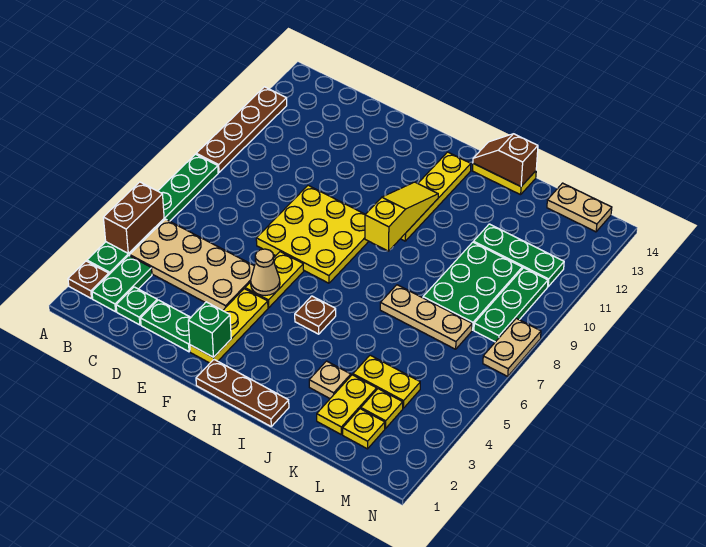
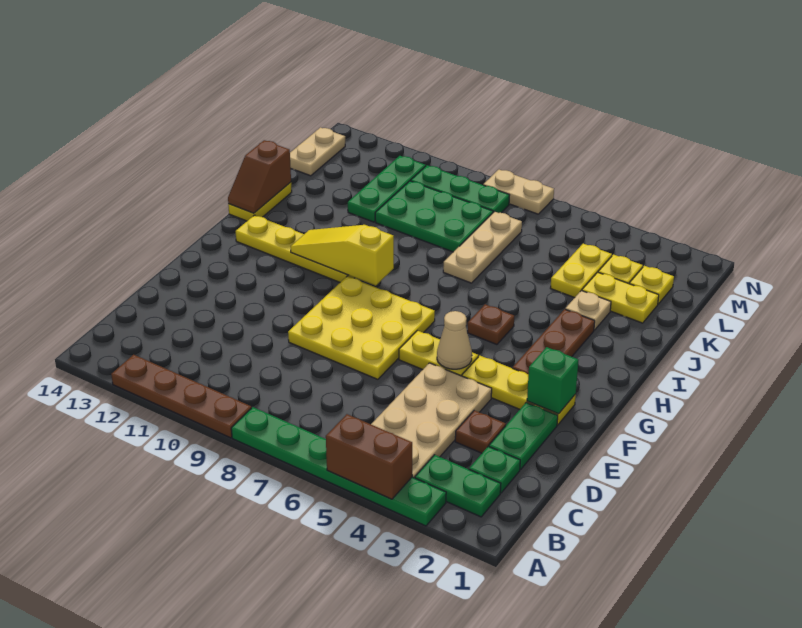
brown plate A2 level 1 -> brown plate D3 level 1
brown plate G1:I1 level 1 -> brown plate G3:I3 level 1

